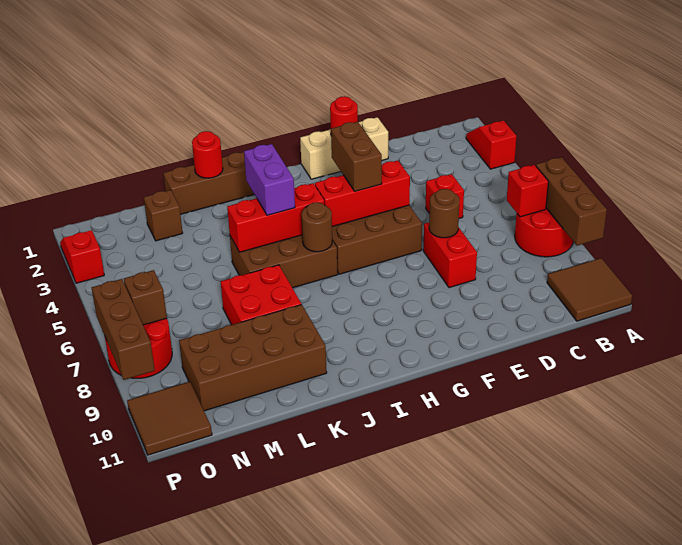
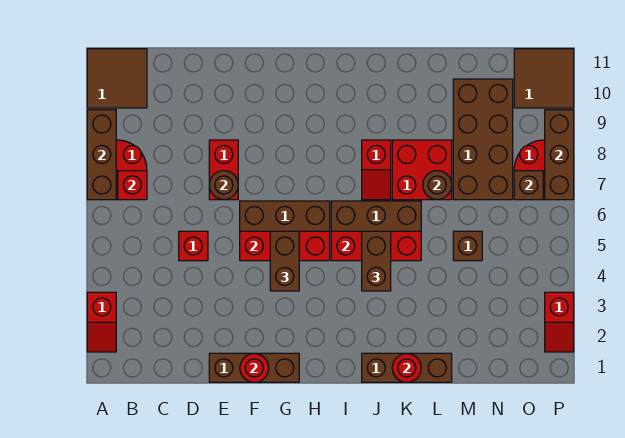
tan brick E1:G1 level 1 -> brown brick E1:G1 level 1
brown round brick I6 level 2 -> brown round brick L7 level 2
purple brick J4:J5 level 3 -> brown brick J4:J5 level 3
none -> red slope J7:J8 level 1 top 8
brown brick K9:N10 level 1 -> brown brick M7:N10 level 1
brown brick M2 level 1 -> brown brick M5 level 1

